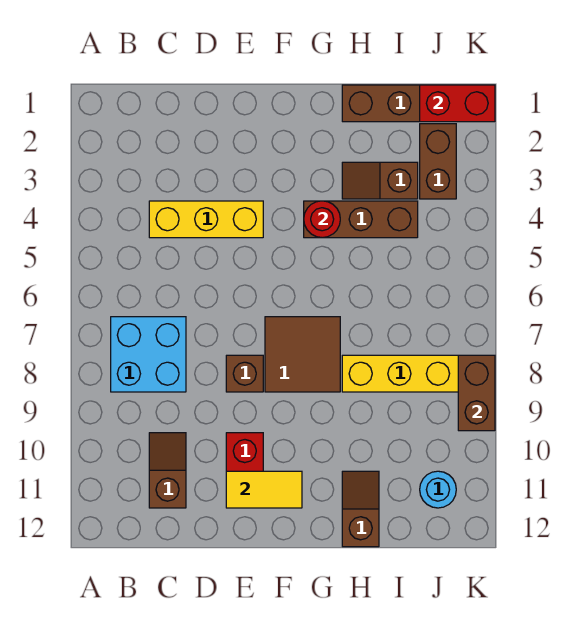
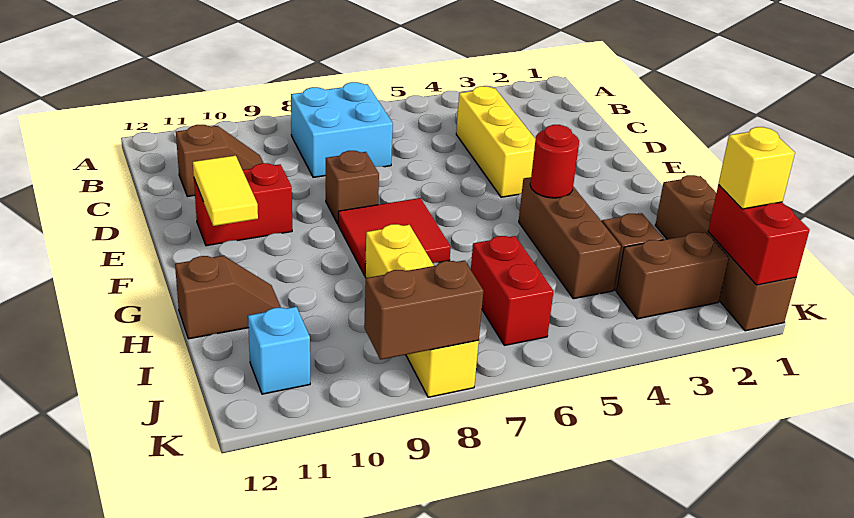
brown tile F7:G8 level 1 -> red tile F7:G8 level 1
none -> red brick I6:J6 level 1
none -> yellow brick J1 level 3
cyan round brick J11 level 1 -> cyan brick J11 level 1

